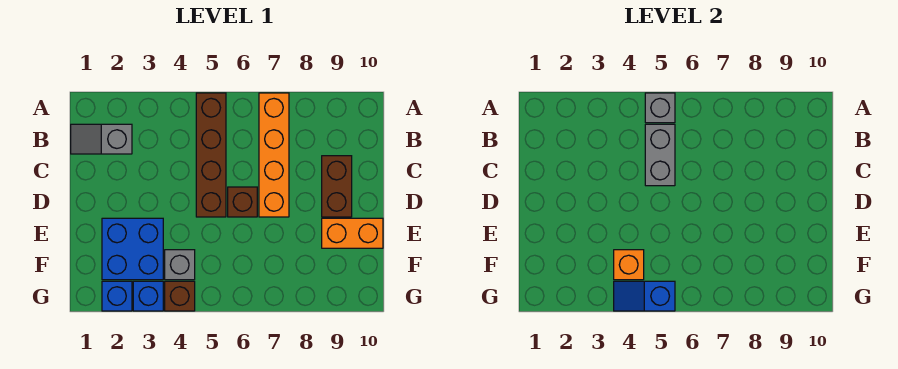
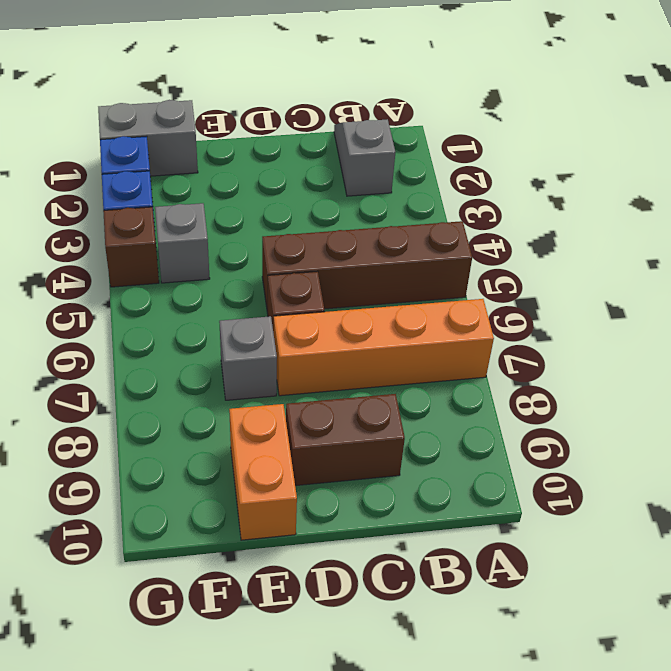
grey brick A5 level 2 -> grey brick E7 level 1
grey brick B5:C5 level 2 -> grey brick F1:G1 level 1
blue brick E2:F3 level 1 -> none
orange brick F4 level 2 -> none
blue slope G4:G5 level 2 top 5 -> none

